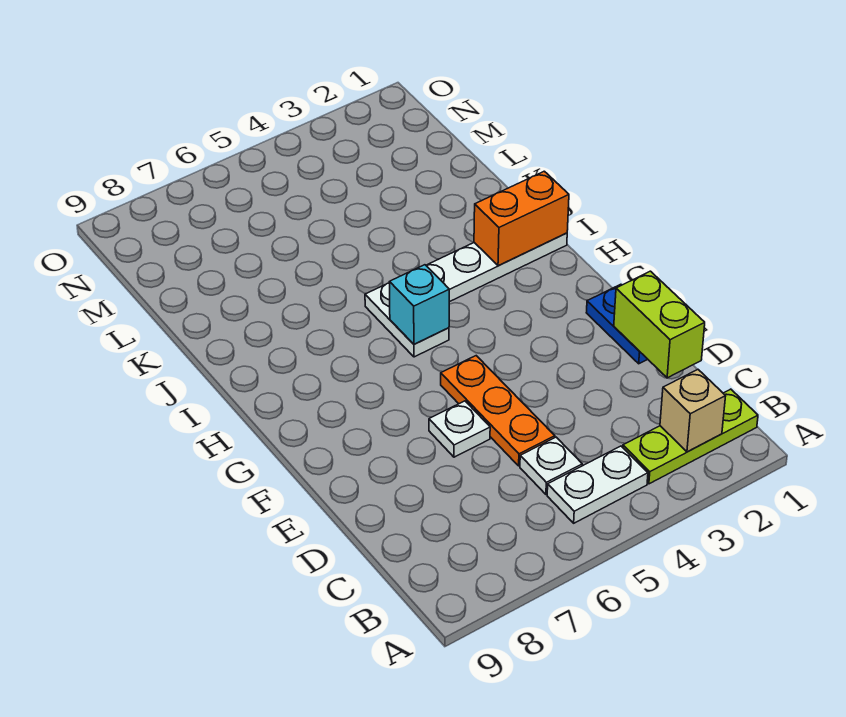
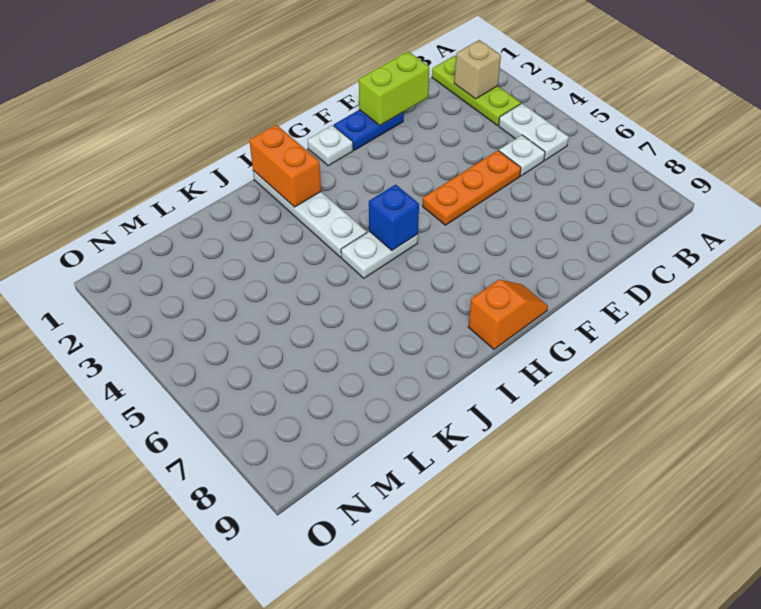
white plate E6 level 1 -> white plate G1 level 1
none -> orange slope G9:H9 level 1 top H
cyan brick H5 level 2 -> blue brick H5 level 2

